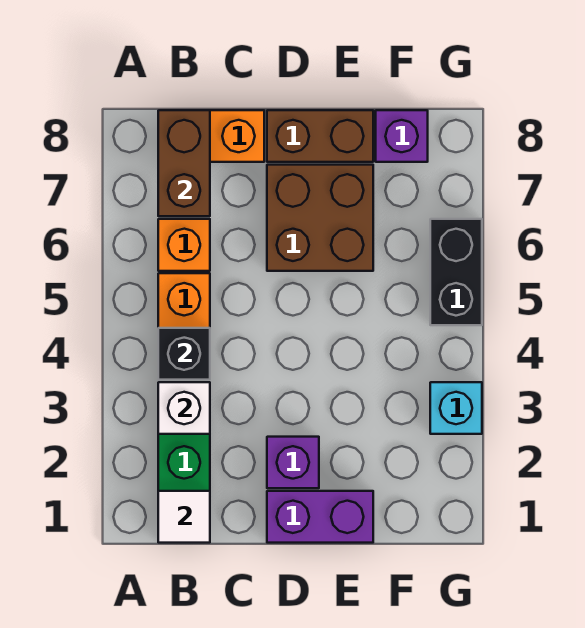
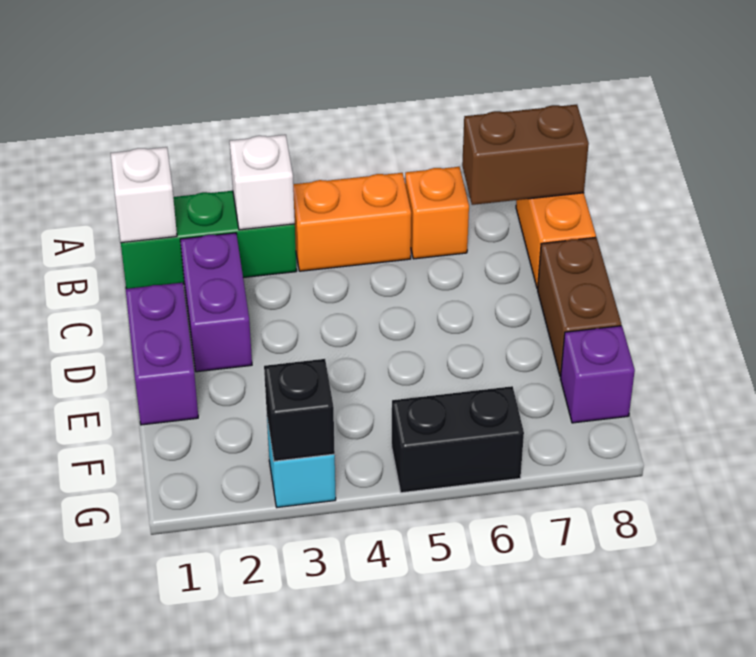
white tile B1 level 2 -> white brick B1 level 2
black brick B4 level 2 -> black brick G3 level 2
purple brick D2 level 1 -> purple brick C2:D2 level 1
brown brick D6:E7 level 1 -> none

